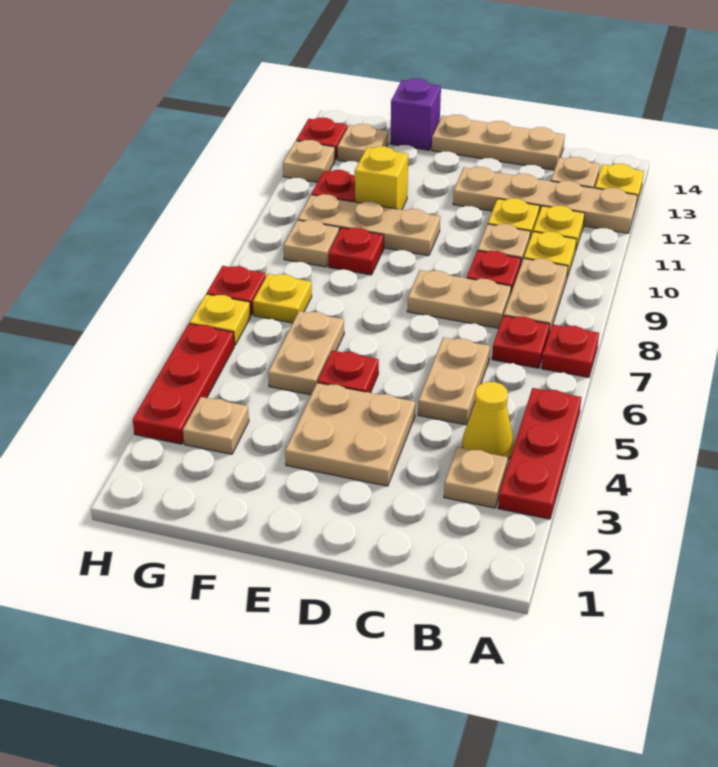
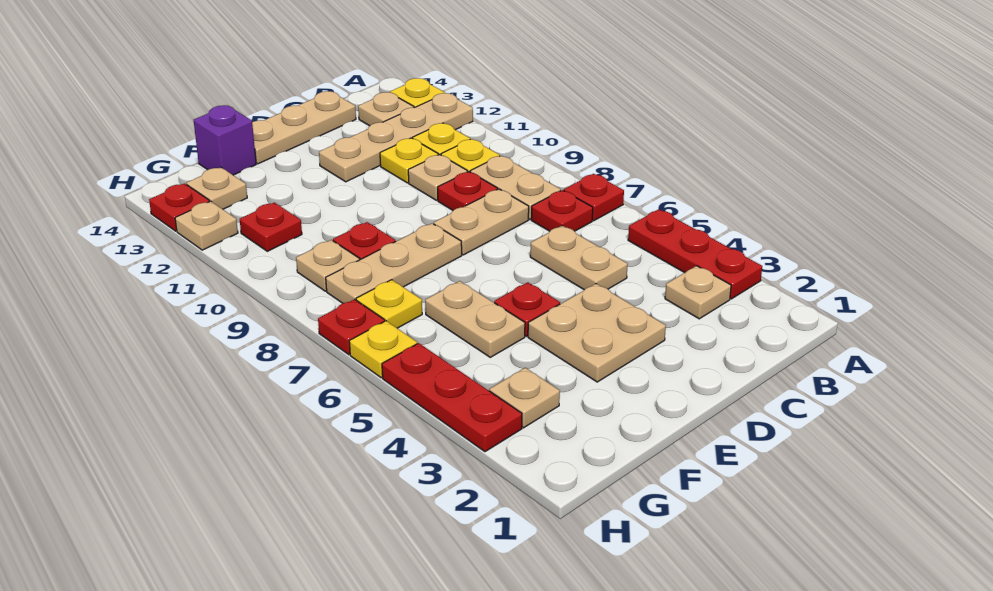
yellow cone B4 level 1 -> none
tan plate E10:G10 level 1 -> tan plate E8:G8 level 1
yellow brick F11 level 1 -> none

